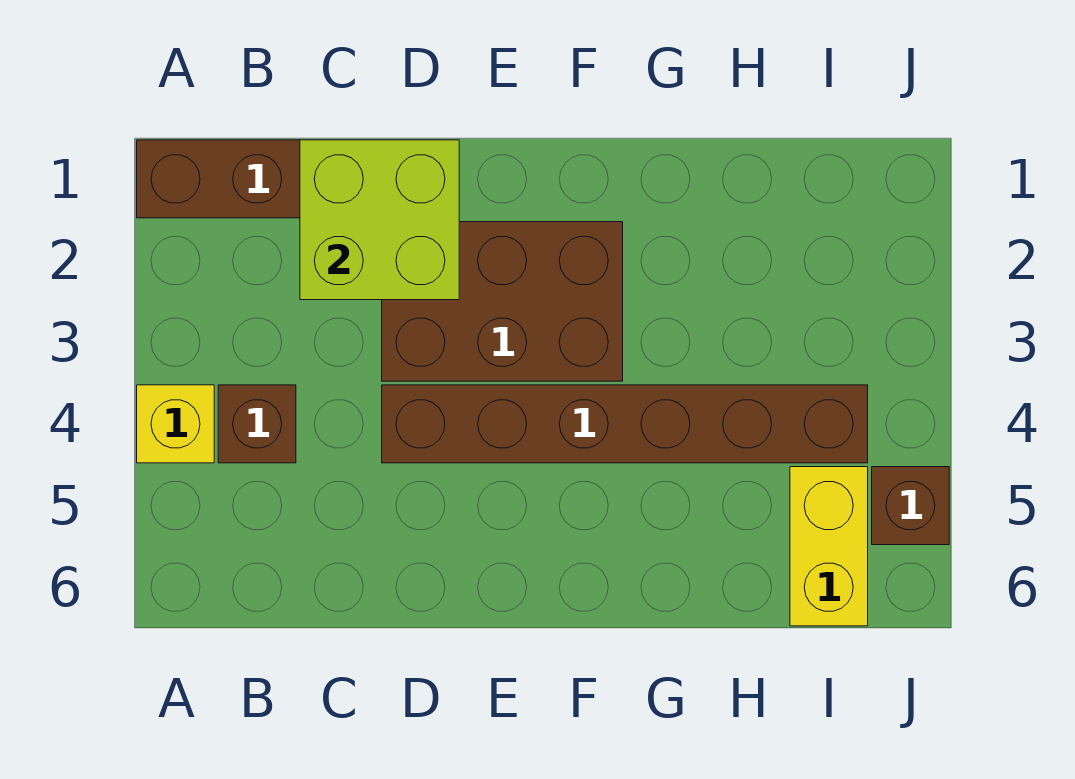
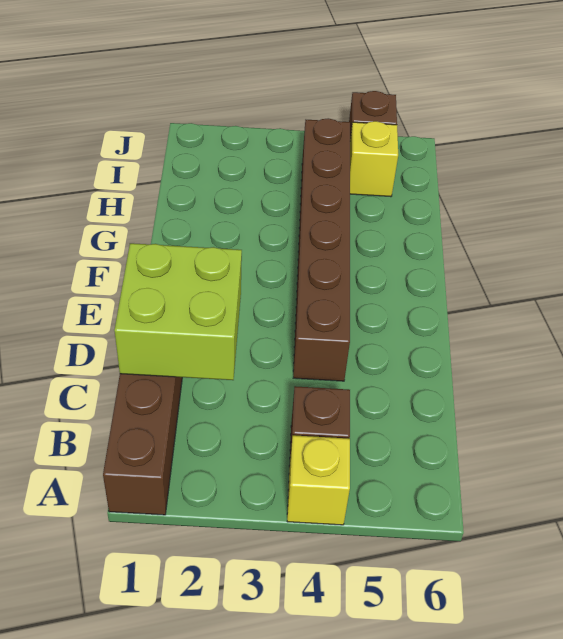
brown brick D2:F3 level 1 -> none
yellow brick I5:I6 level 1 -> yellow brick I5 level 1

